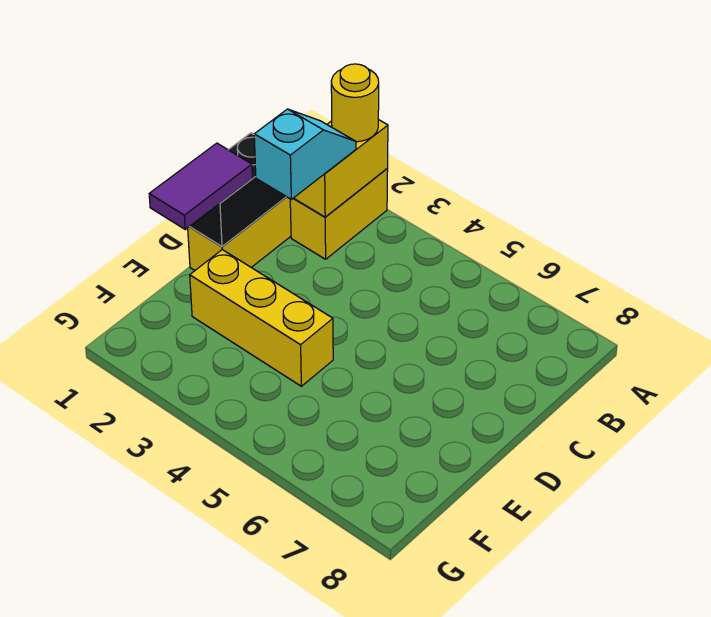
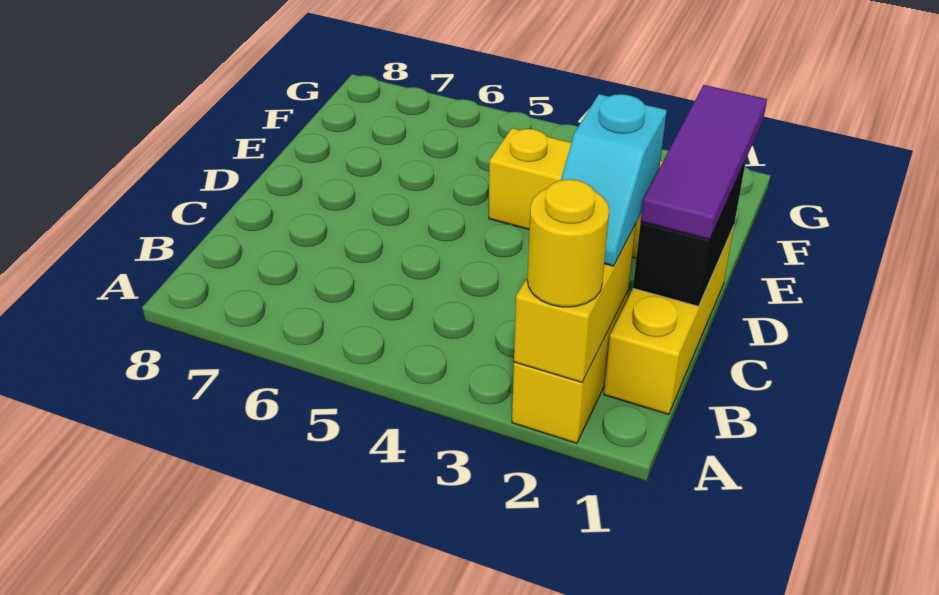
purple tile D1:E1 level 3 -> purple tile C1:E1 level 3

